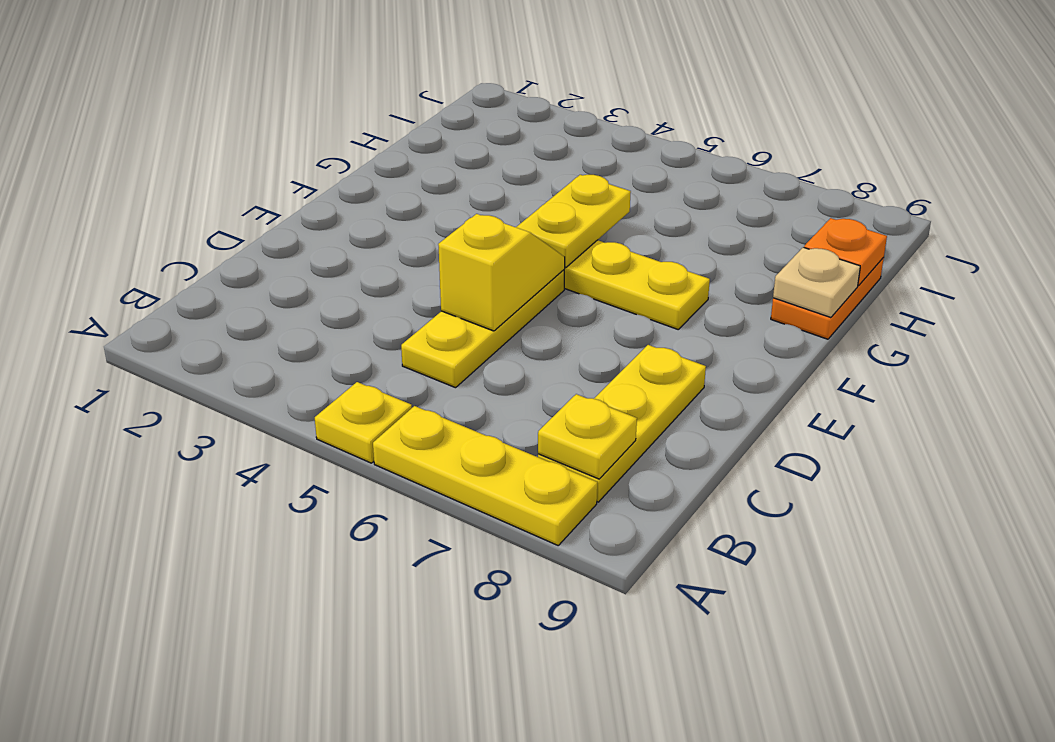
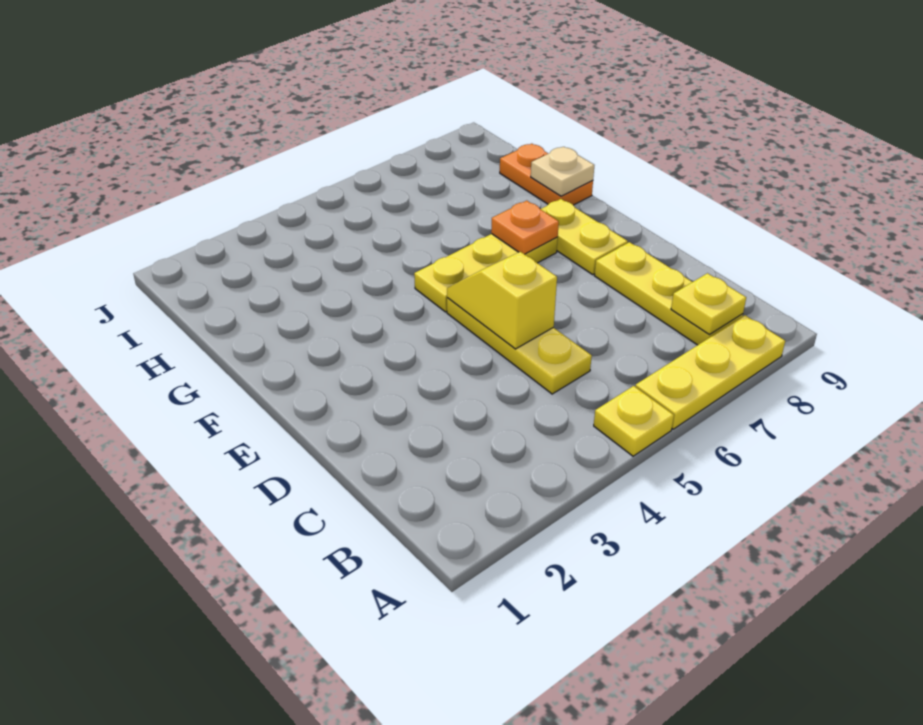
yellow plate F5:G5 level 2 -> yellow plate E8:F8 level 1
orange plate H9 level 2 -> orange plate F7 level 2

